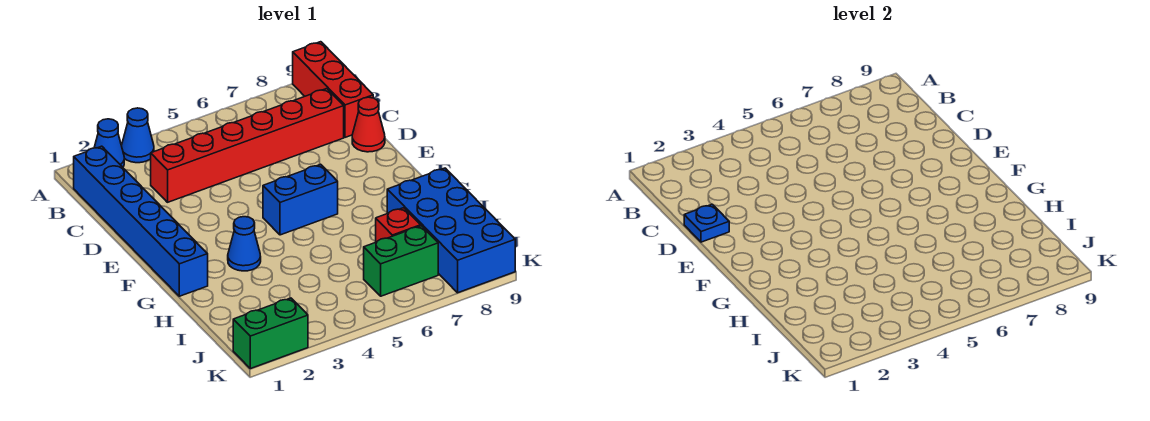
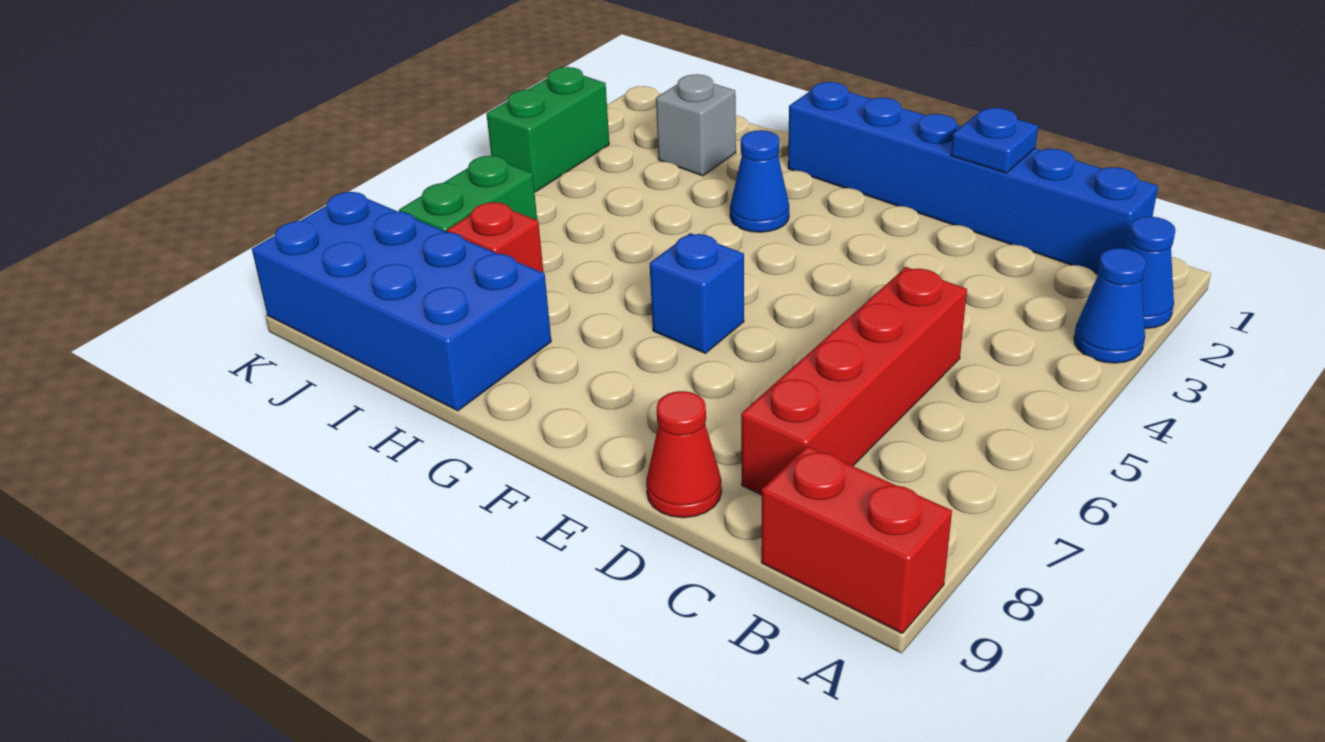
red brick A9:C9 level 1 -> red brick A9:B9 level 1
red brick C3:C8 level 1 -> red brick C5:C8 level 1
blue brick F5:F6 level 1 -> blue brick F6 level 1
none -> grey brick I2 level 1
green brick K1:K2 level 1 -> green brick K3:K4 level 1

